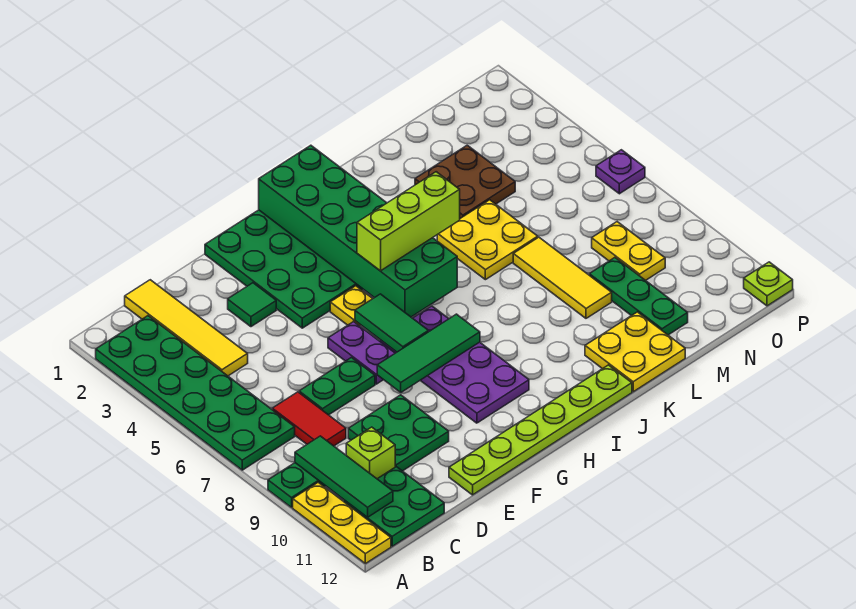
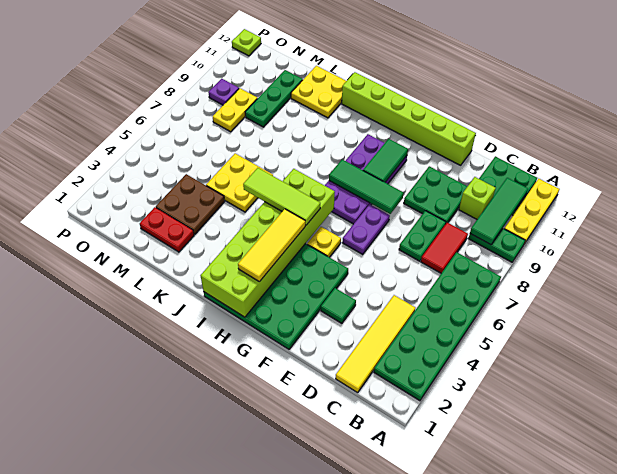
green plate D7:E7 level 1 -> green plate D7:D8 level 1
lime plate E12:J12 level 1 -> lime brick E12:J12 level 1
green tile G6:G7 level 2 -> green tile G9:G10 level 2
green brick H1:I6 level 2 -> lime brick H1:I6 level 2
lime brick H5:J5 level 3 -> lime tile H5:J5 level 3
none -> red plate L2:M2 level 1
yellow tile L7:L9 level 1 -> yellow tile H2:H4 level 3
purple plate P6 level 1 -> purple plate O9 level 1

